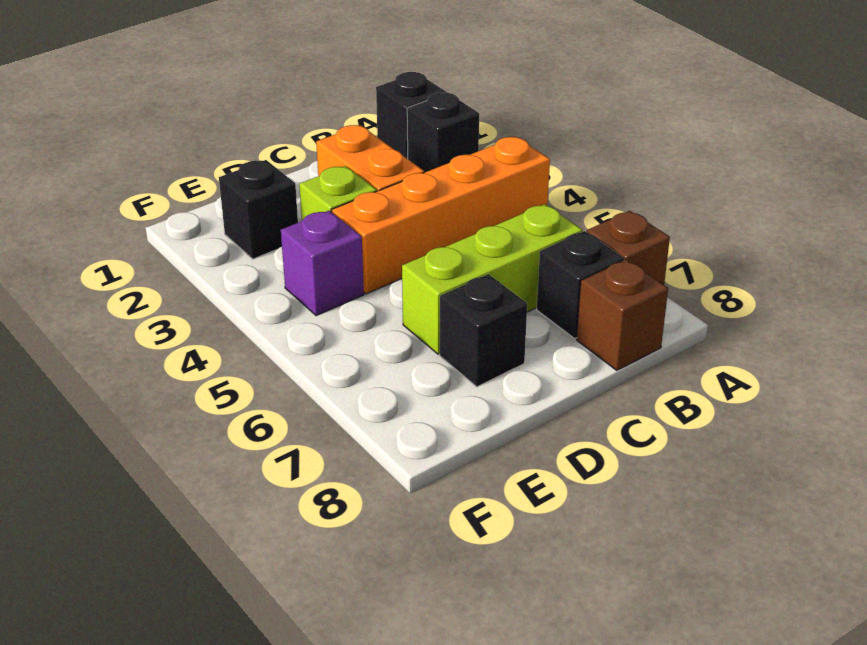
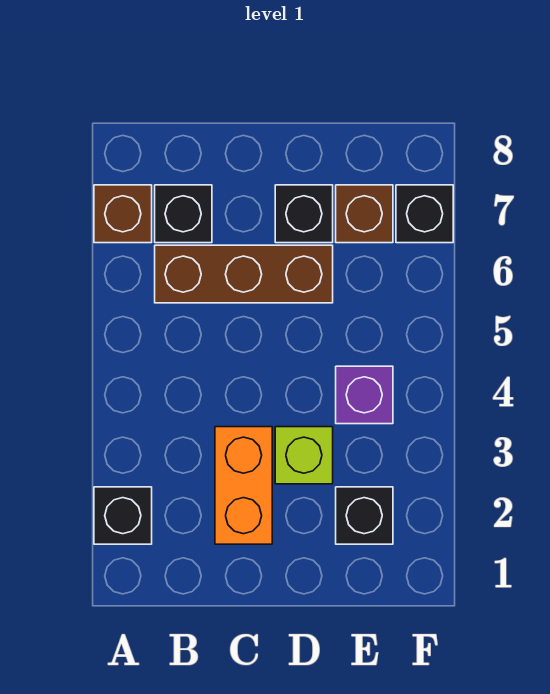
black brick A1 level 1 -> black brick F7 level 1
orange brick A4:D4 level 1 -> none
lime brick B6:D6 level 1 -> brown brick B6:D6 level 1
brown brick B8 level 1 -> brown brick E7 level 1

